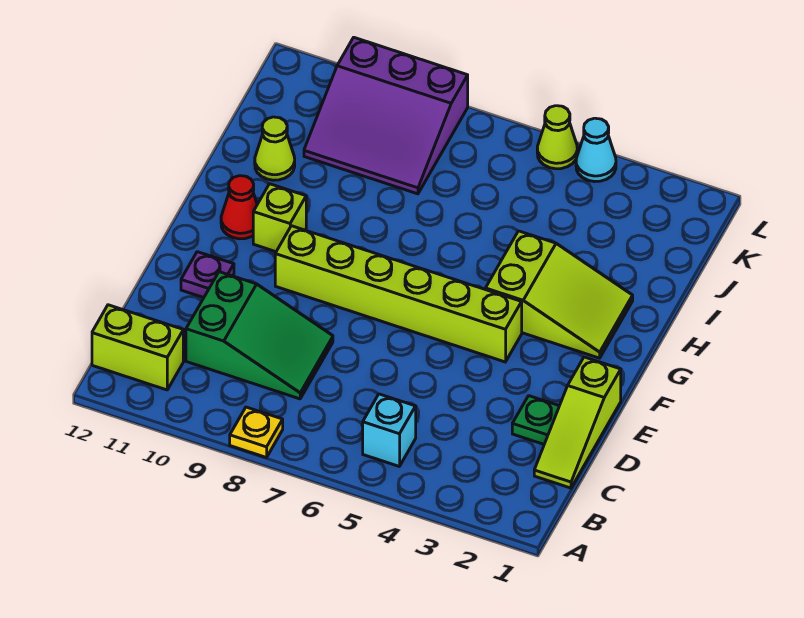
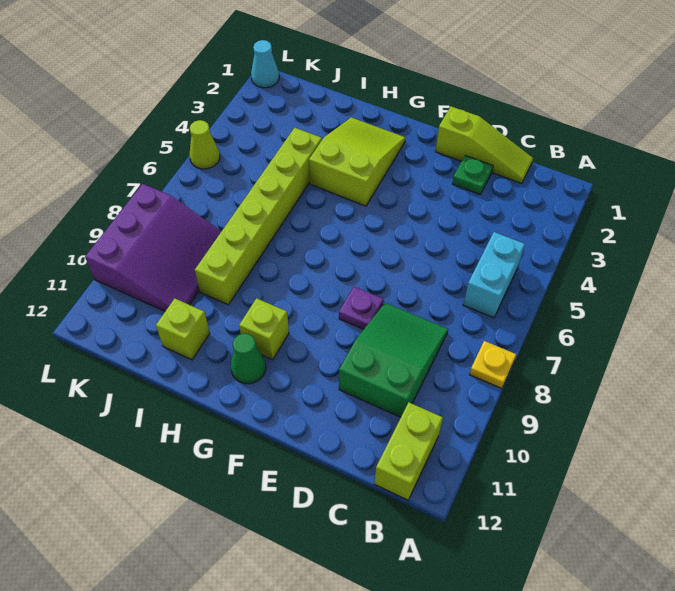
cyan brick B5 level 1 -> cyan brick B5:B6 level 1
purple plate E11 level 1 -> purple plate E8 level 1
lime brick F4:F9 level 1 -> lime brick I4:I9 level 1
red cone G11 level 1 -> green cone G11 level 1
lime cone I11 level 1 -> lime brick I11 level 1
cyan cone L4 level 1 -> cyan cone L1 level 1

